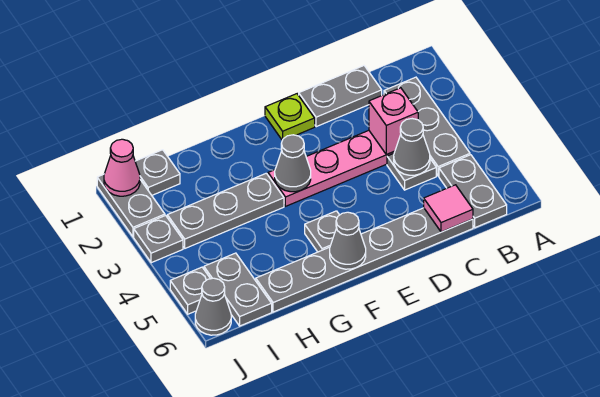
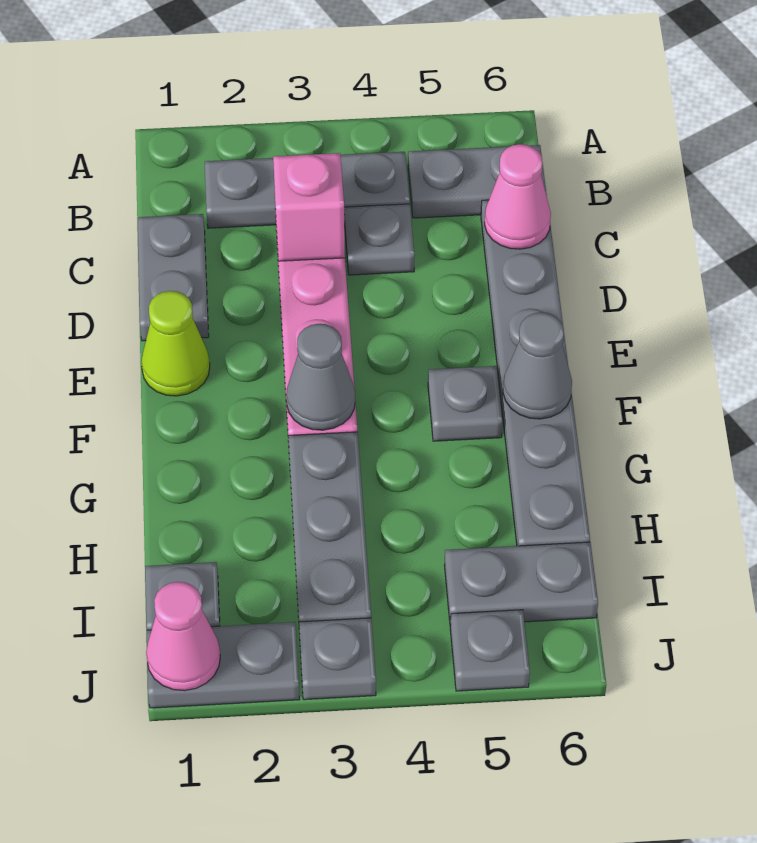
grey cone C4 level 2 -> none
pink tile C6 level 2 -> pink cone C6 level 2
lime plate E1 level 1 -> lime cone E1 level 1
grey cone J6 level 1 -> none

